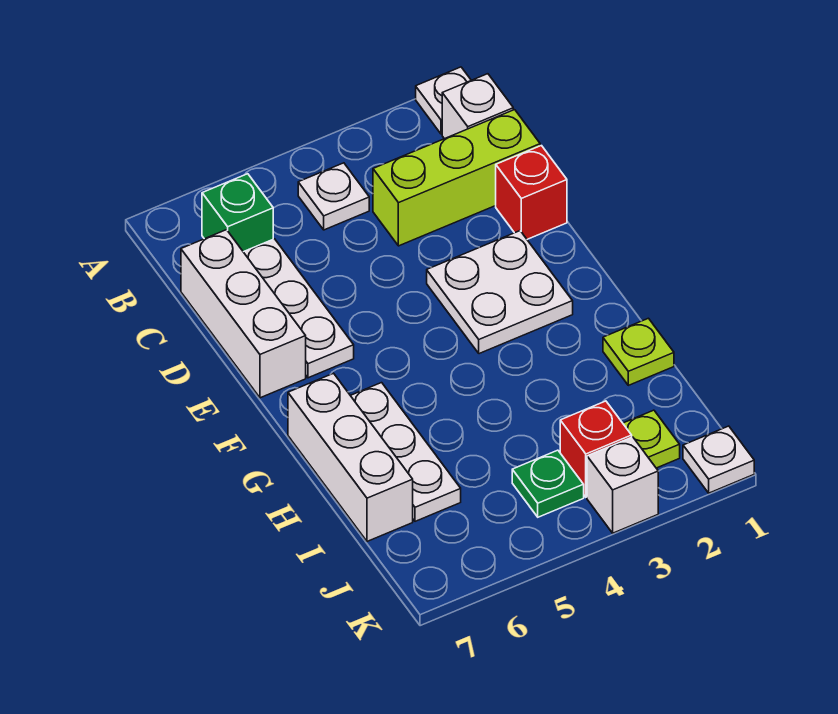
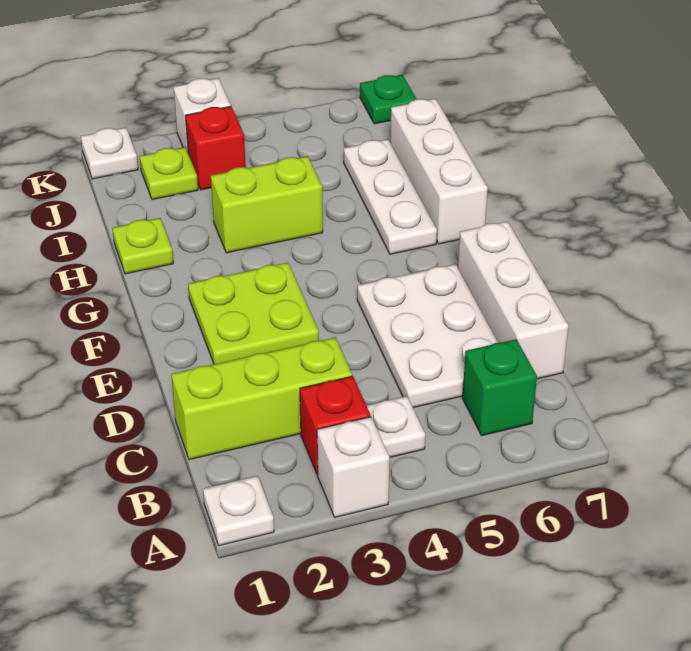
white brick B1 level 1 -> white brick A3 level 1
white plate C6:E6 level 1 -> white plate C5:E6 level 1
red brick D1 level 1 -> red brick B3 level 1
white plate E2:F3 level 1 -> lime plate E2:F3 level 1
none -> lime brick H3:H4 level 1
green plate J4 level 1 -> green plate K7 level 1

